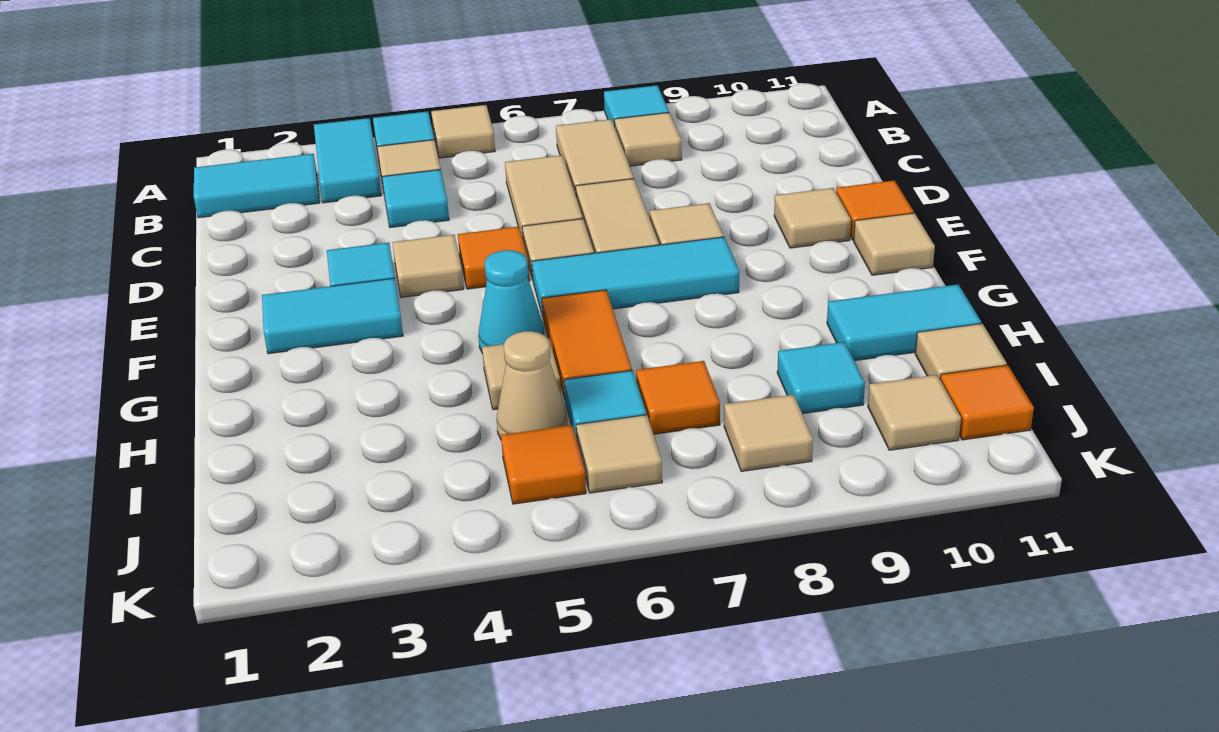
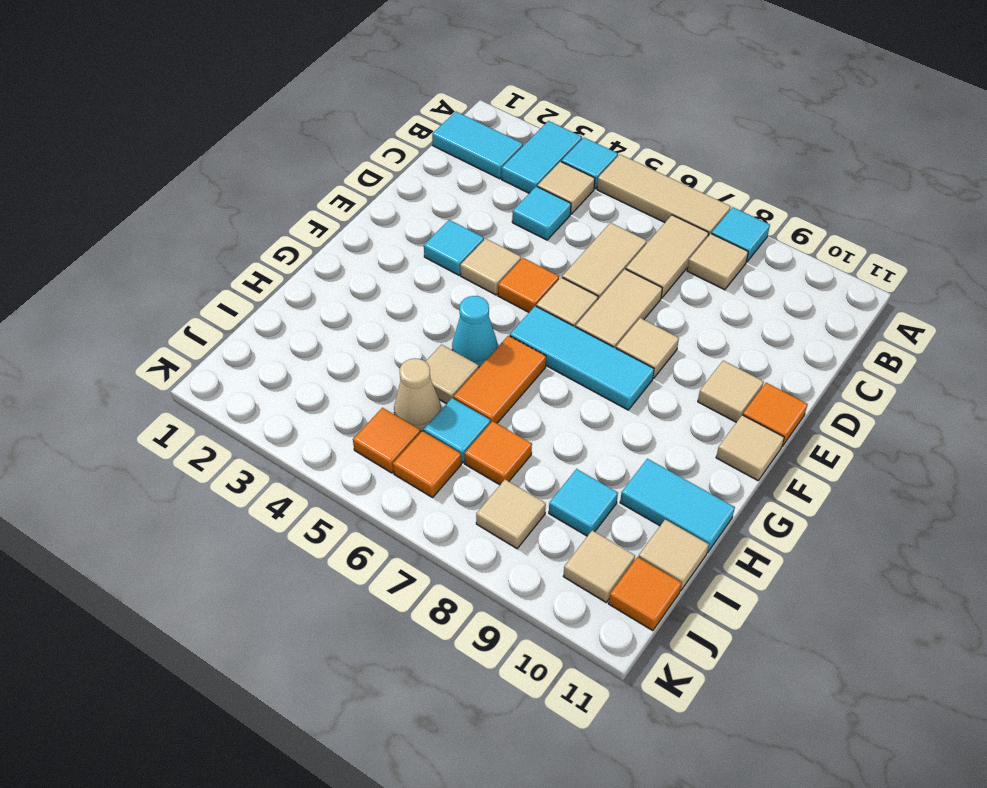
tan tile A5 level 1 -> tan tile A5:A7 level 1
cyan tile F2:F3 level 1 -> none
tan tile J6 level 1 -> orange tile J6 level 1

